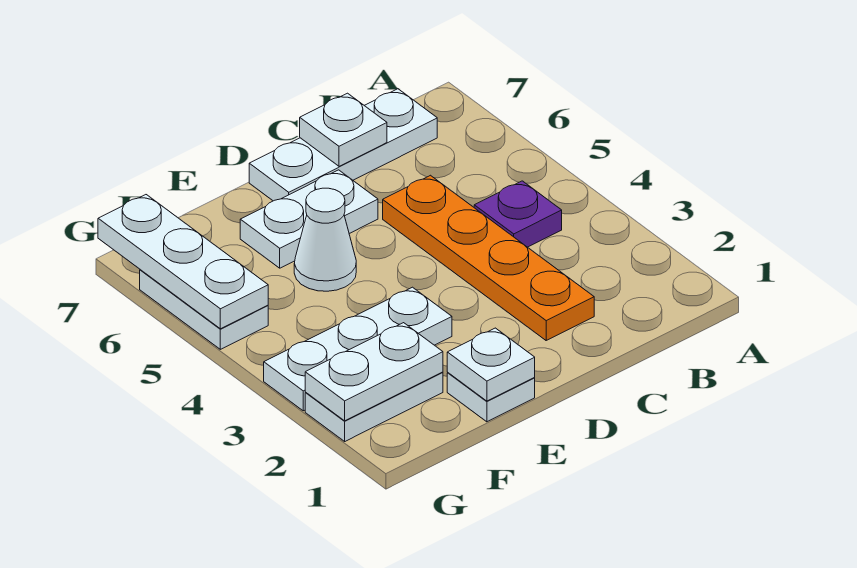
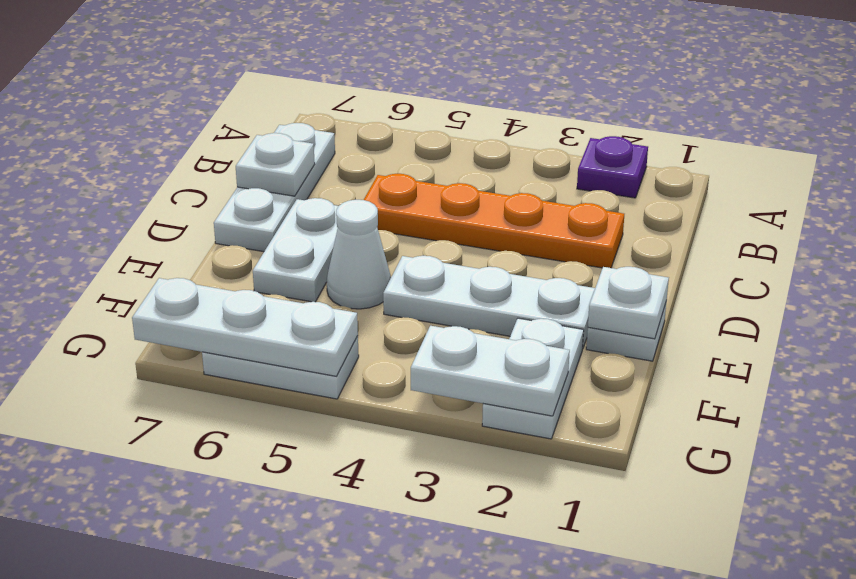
purple plate B4 level 1 -> purple plate A2 level 1
white plate E3:G3 level 1 -> white plate E2:E4 level 1
white plate F2:G2 level 2 -> white plate G2:G3 level 2

